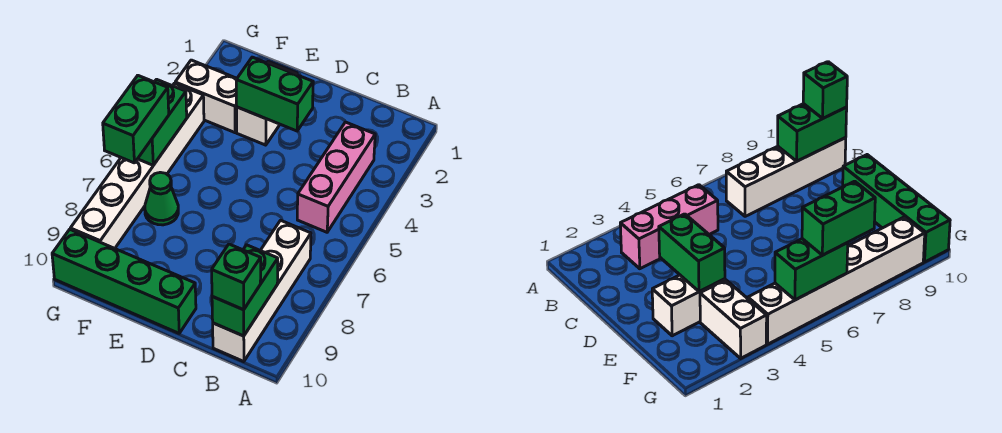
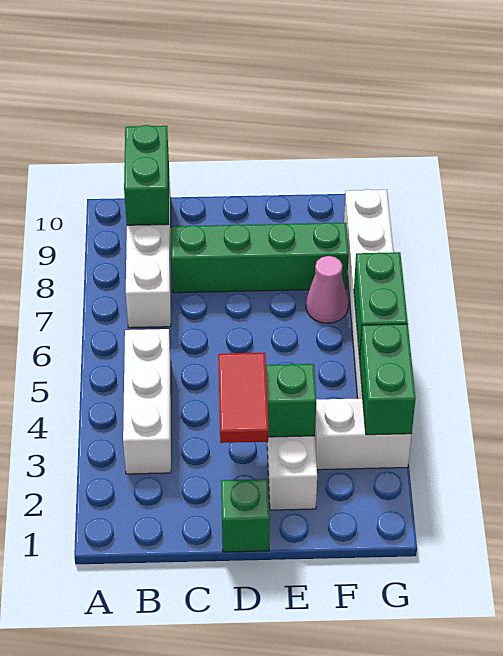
pink brick B3:B5 level 1 -> white brick B3:B5 level 1
green brick B10 level 3 -> green brick D1 level 1
none -> red tile D2:D3 level 3
green brick D10:G10 level 1 -> green brick C8:F8 level 1
green cone F7 level 1 -> pink cone F7 level 1
green brick G6:G7 level 3 -> green brick G3:G4 level 2

